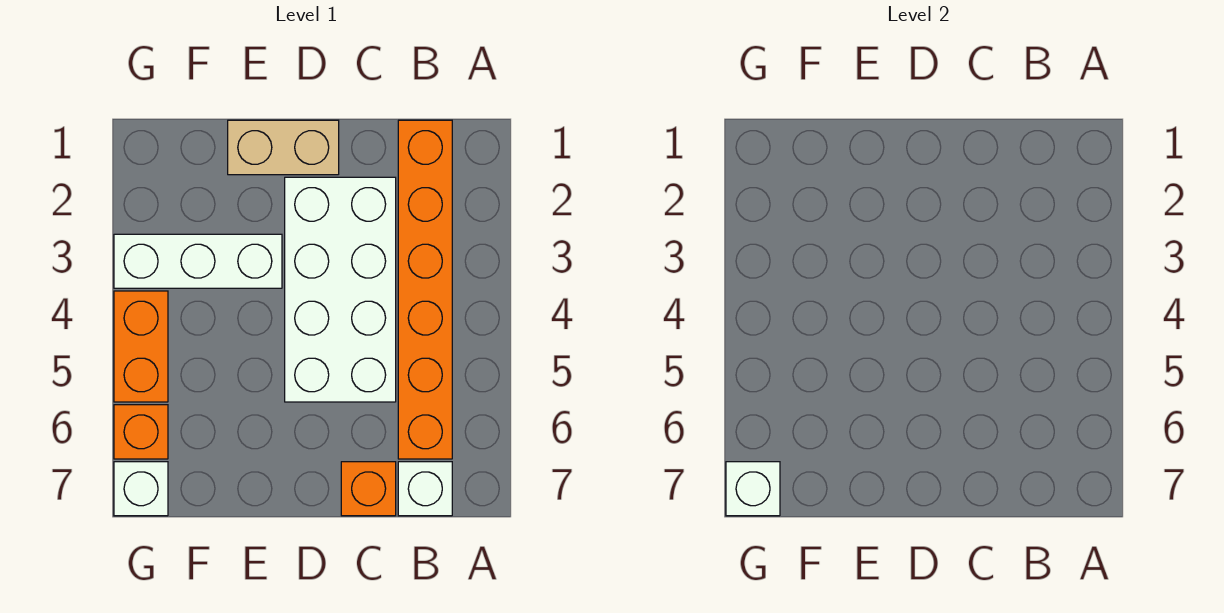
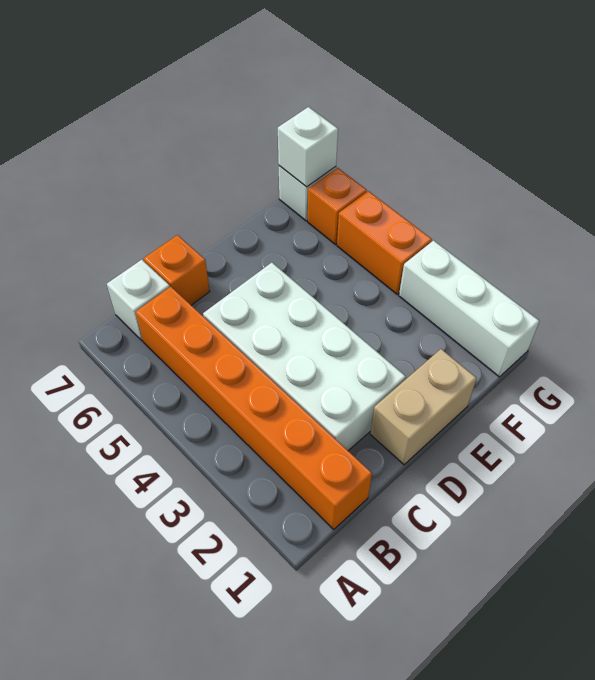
white brick E3:G3 level 1 -> white brick G1:G3 level 1

